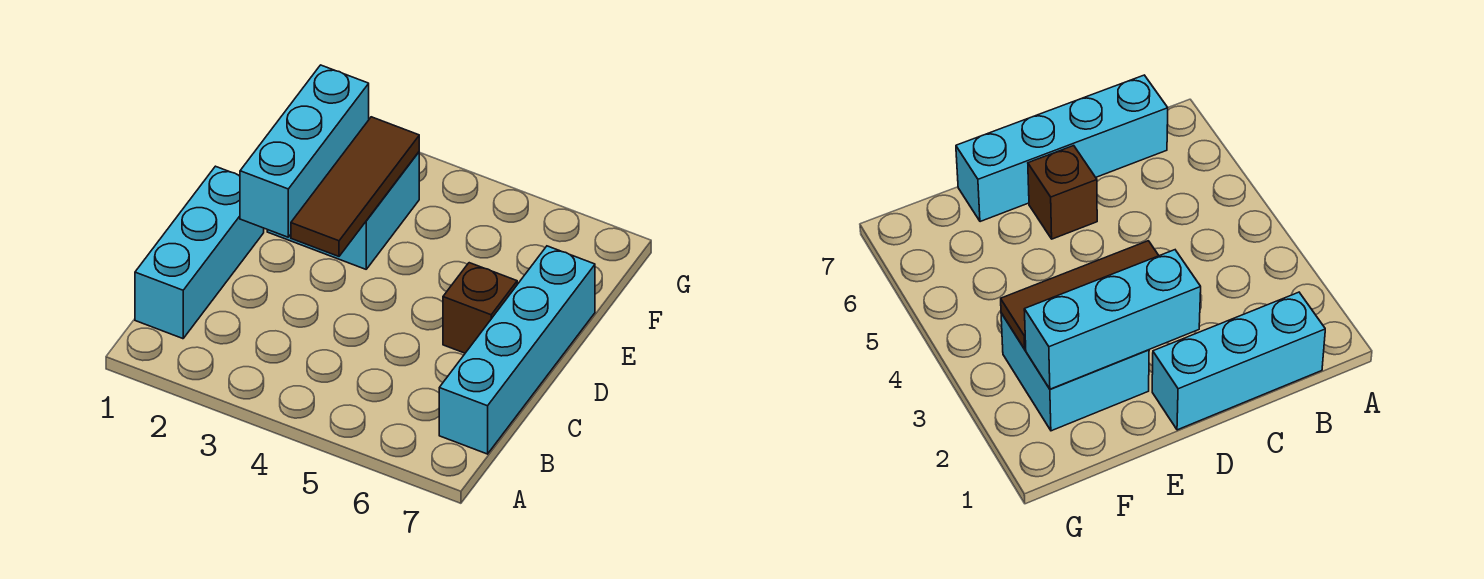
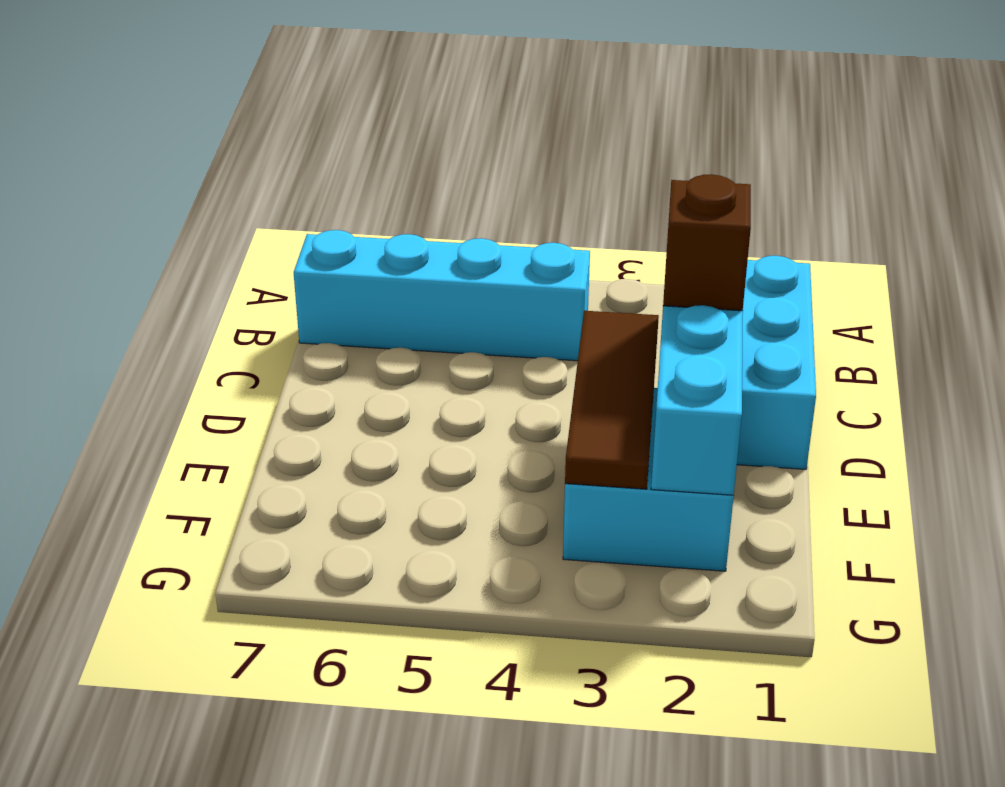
cyan brick B7:E7 level 1 -> cyan brick B4:B7 level 1
brown brick D6 level 1 -> brown brick D2 level 3

